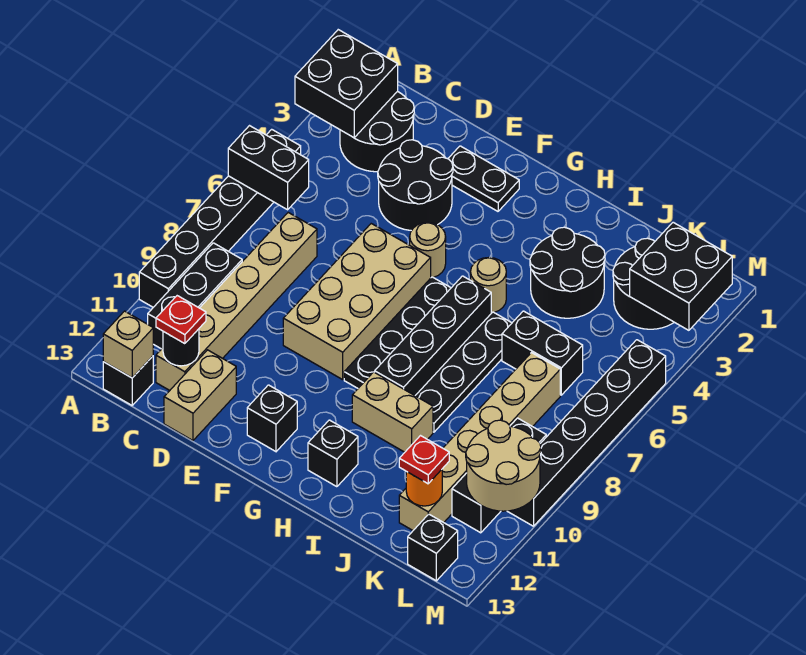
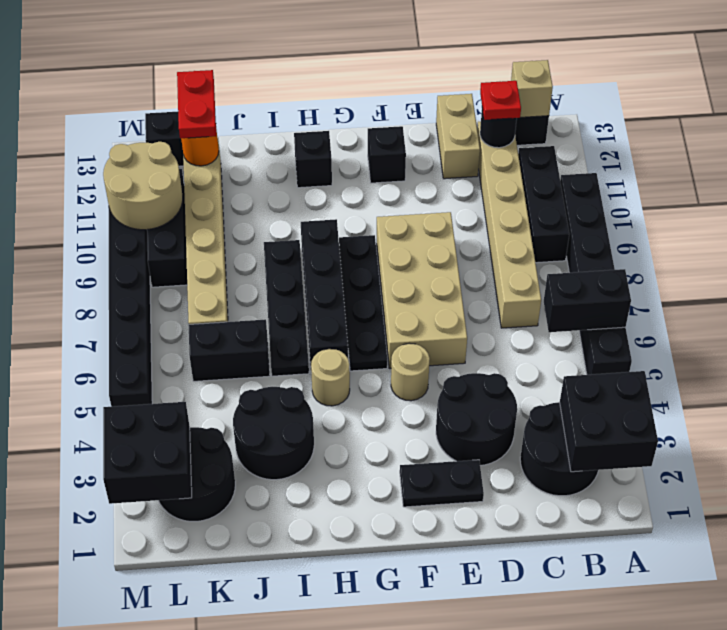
tan brick H10:I10 level 1 -> none
red plate K12 level 3 -> red plate K12:K13 level 3

